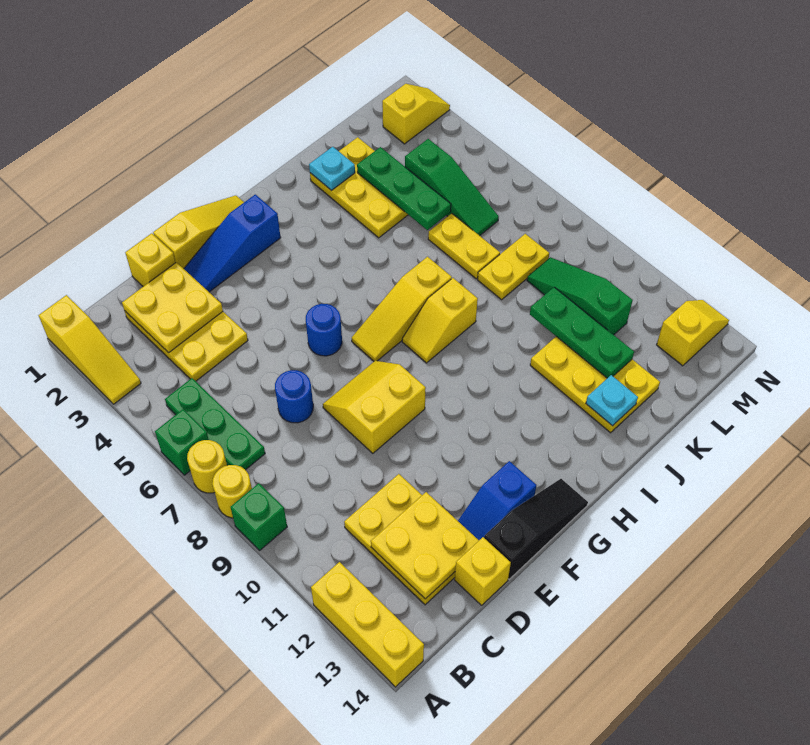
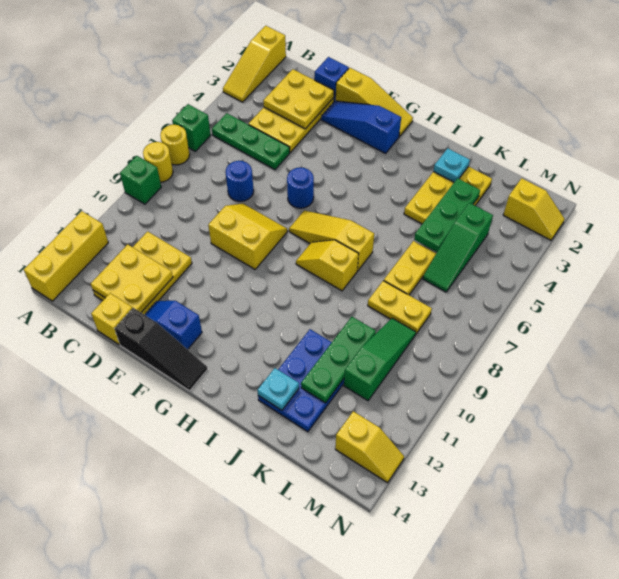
green plate B5:B7 level 1 -> green plate B5:D5 level 1
yellow brick D1 level 1 -> blue brick D1 level 1
yellow plate J11:K13 level 1 -> blue plate J11:K13 level 1

